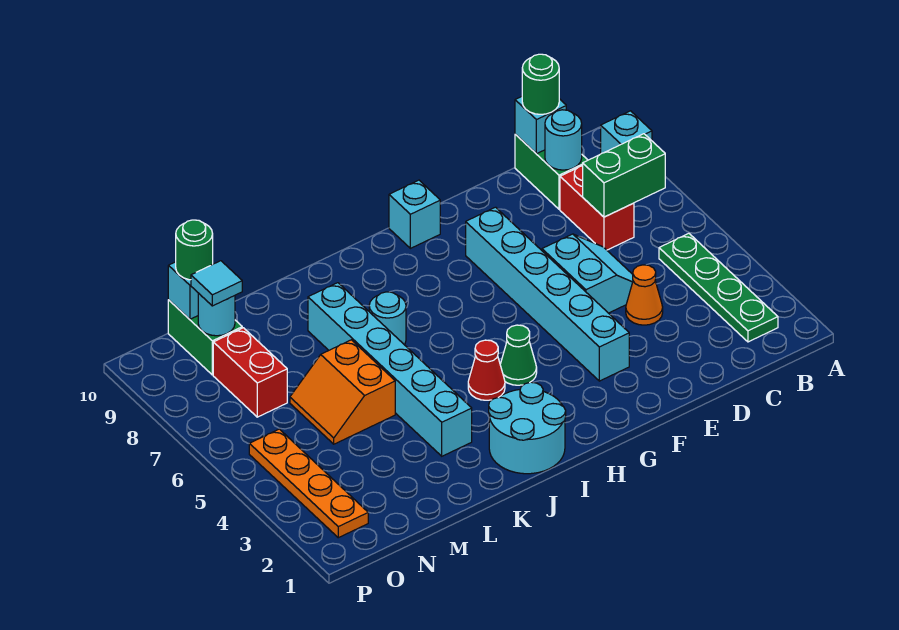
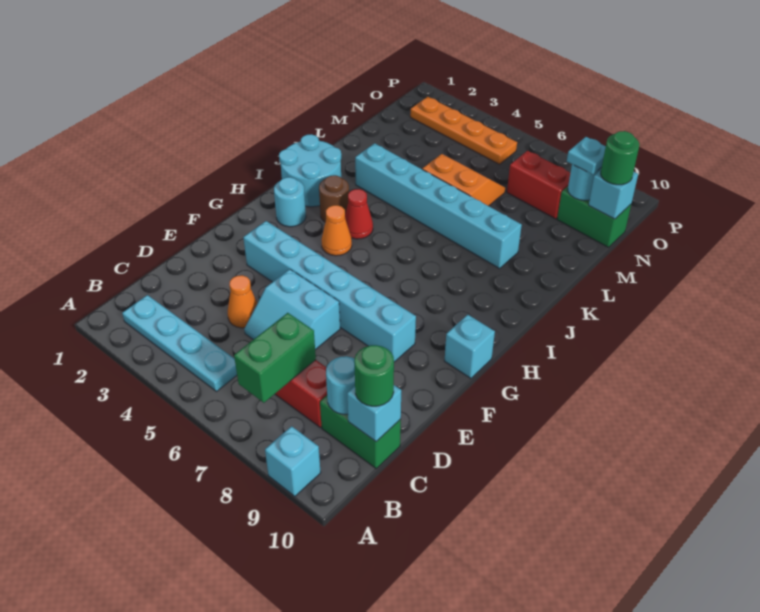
green plate B2:B5 level 1 -> cyan plate B2:B5 level 1
green cone H4 level 1 -> orange cone H4 level 1
none -> brown round brick I3 level 1
cyan round brick J7 level 1 -> cyan round brick H2 level 1
cyan tile N9 level 3 -> cyan plate N9 level 3

